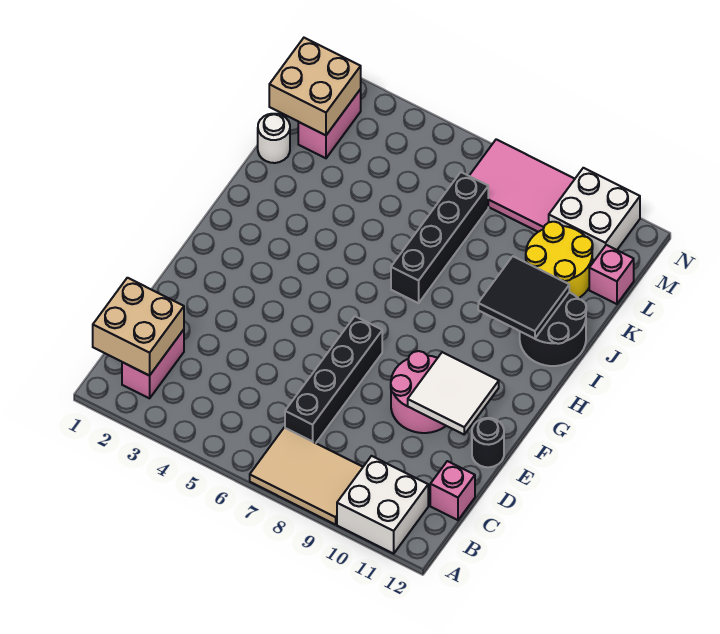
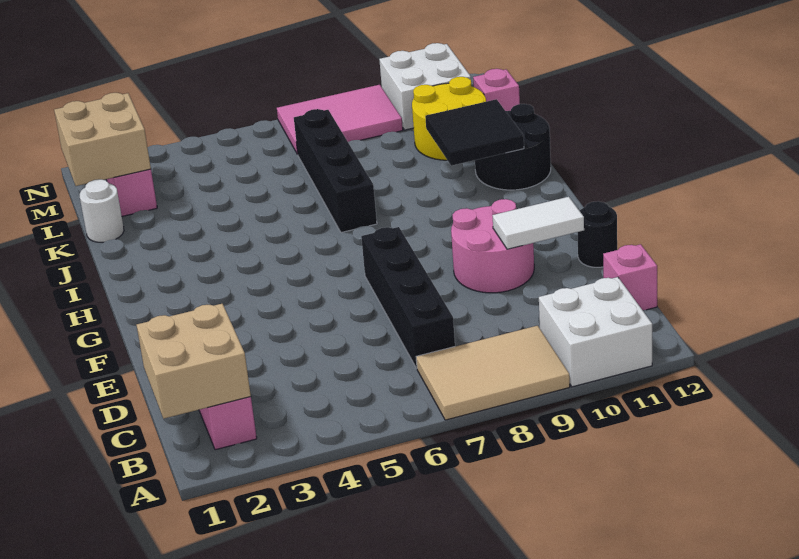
white tile E10:F11 level 2 -> white tile E10:E11 level 2

